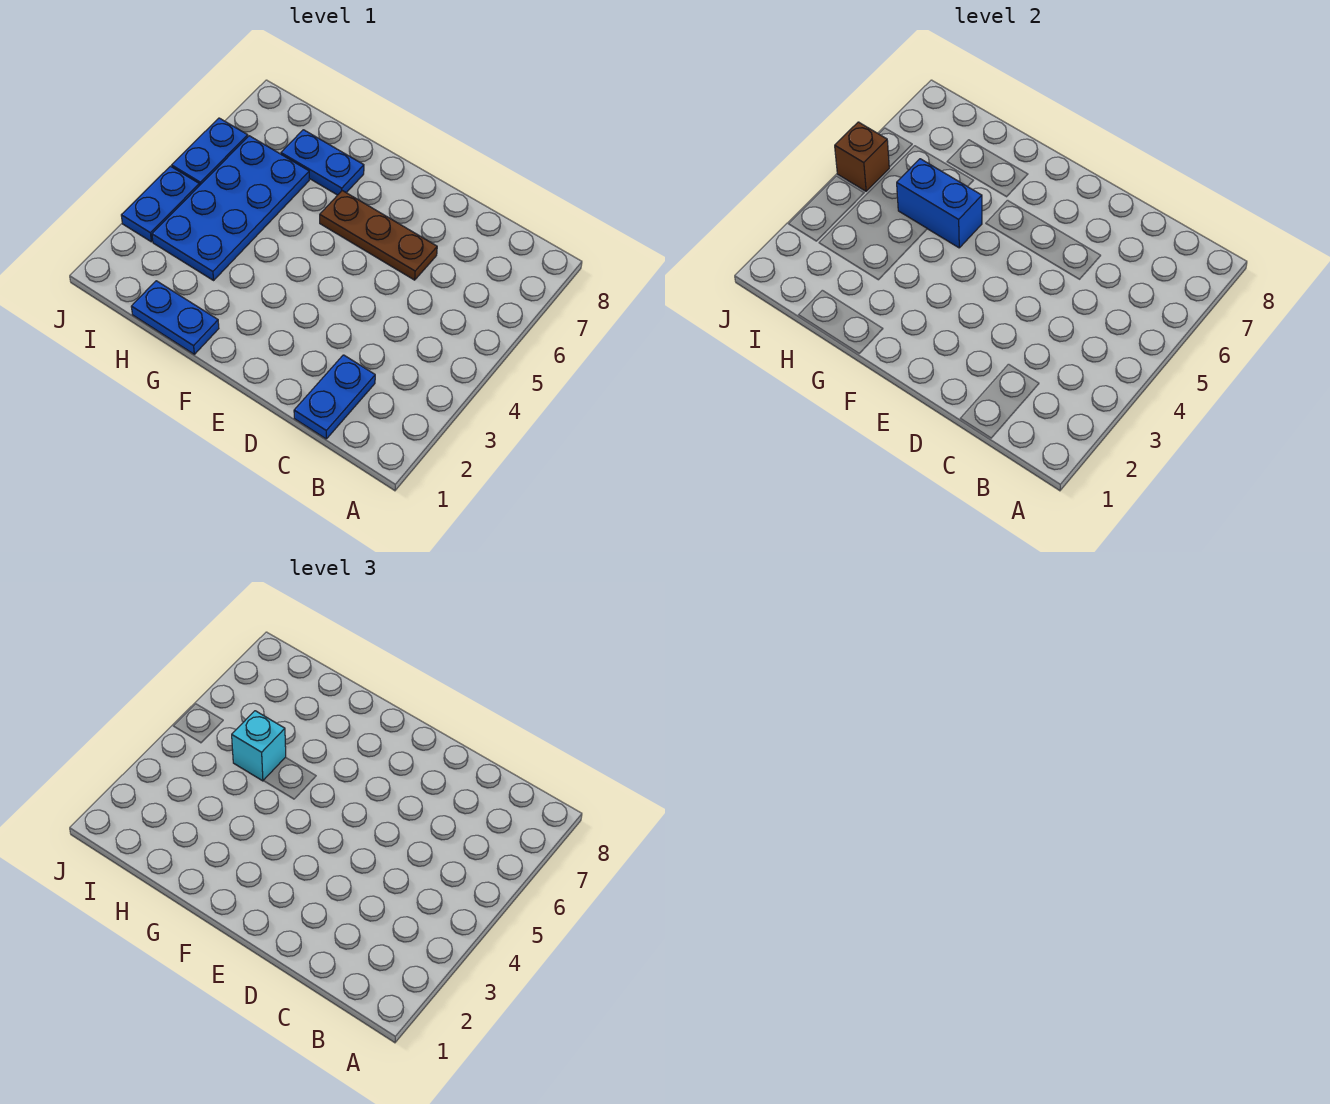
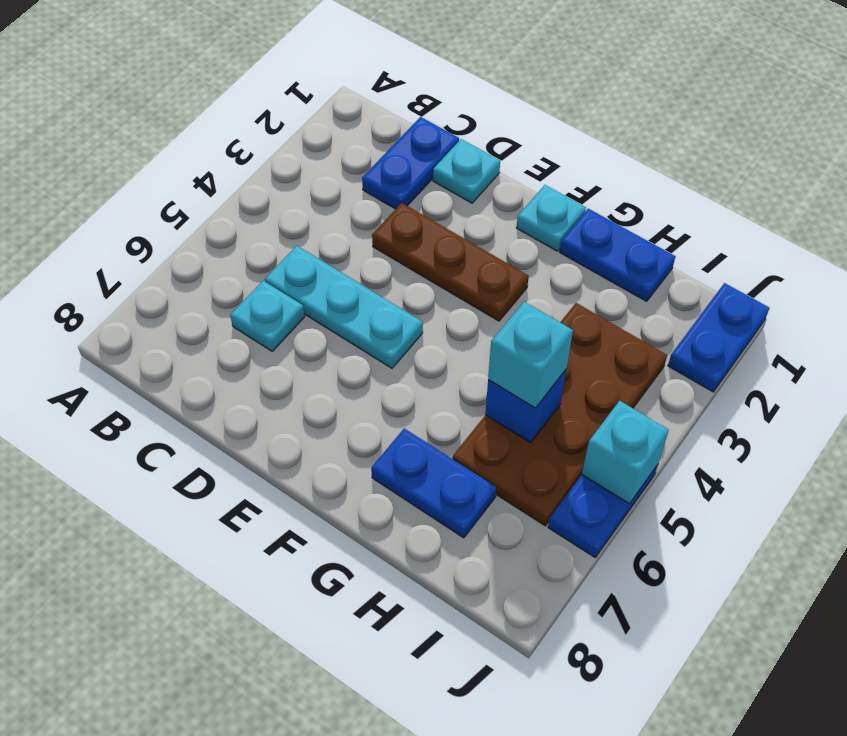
none -> cyan plate C5:E5 level 1
none -> cyan plate C6 level 1
none -> cyan plate D1 level 1
brown plate D6:F6 level 1 -> brown plate D3:F3 level 1
none -> cyan plate F1 level 1
blue brick G5:H5 level 2 -> blue brick H5 level 2
blue plate H3:I6 level 1 -> brown plate H3:I6 level 1
blue plate J3:J4 level 1 -> blue plate J1:J2 level 1
brown brick J5 level 2 -> cyan brick J5 level 2

